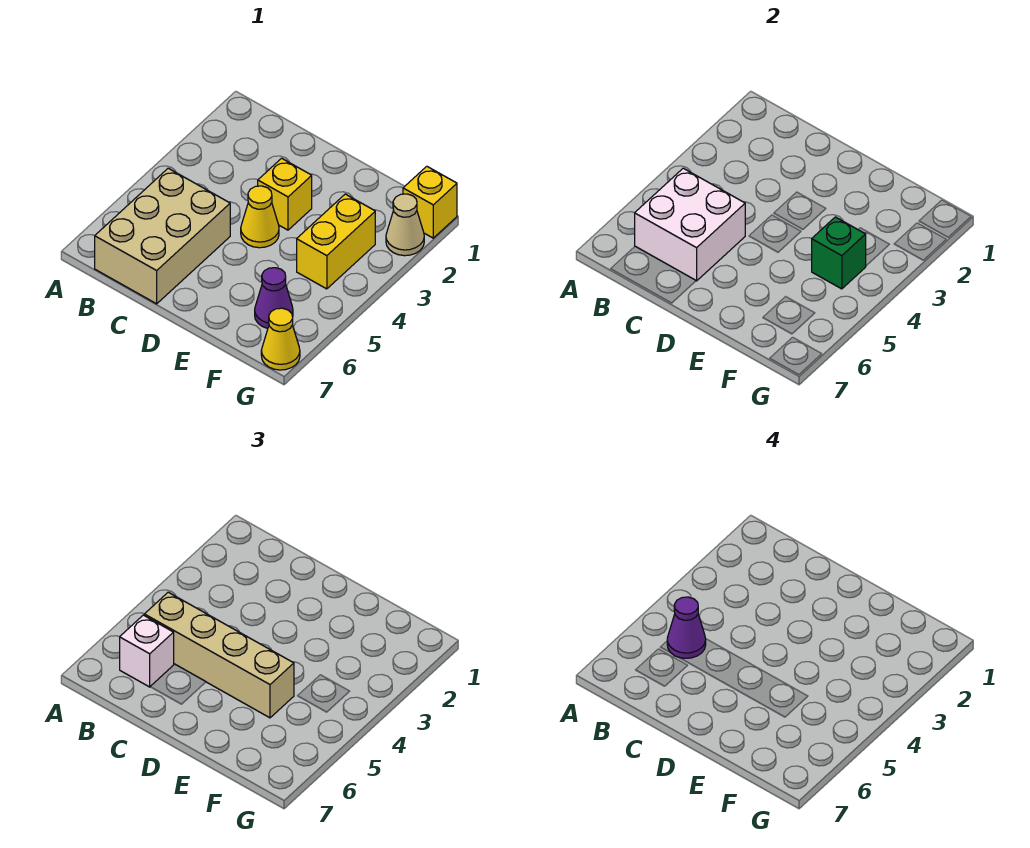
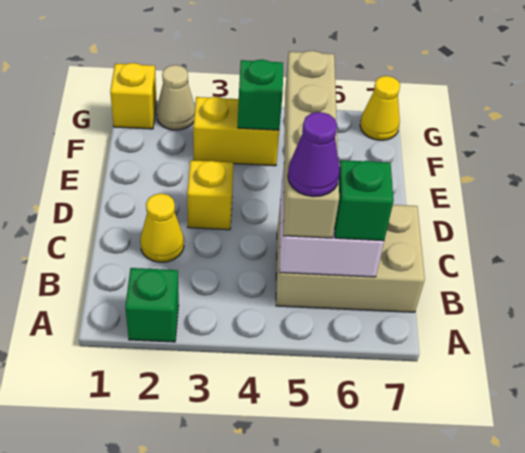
none -> green brick A2 level 1
white brick B6 level 3 -> green brick B6 level 3
yellow cone D4 level 1 -> yellow cone C2 level 1
purple cone F6 level 1 -> none

